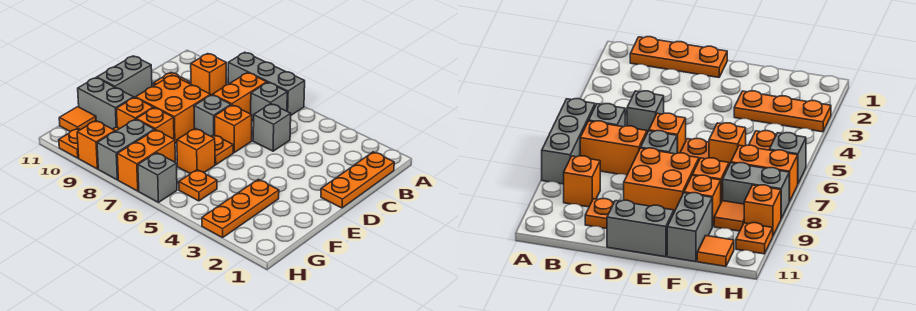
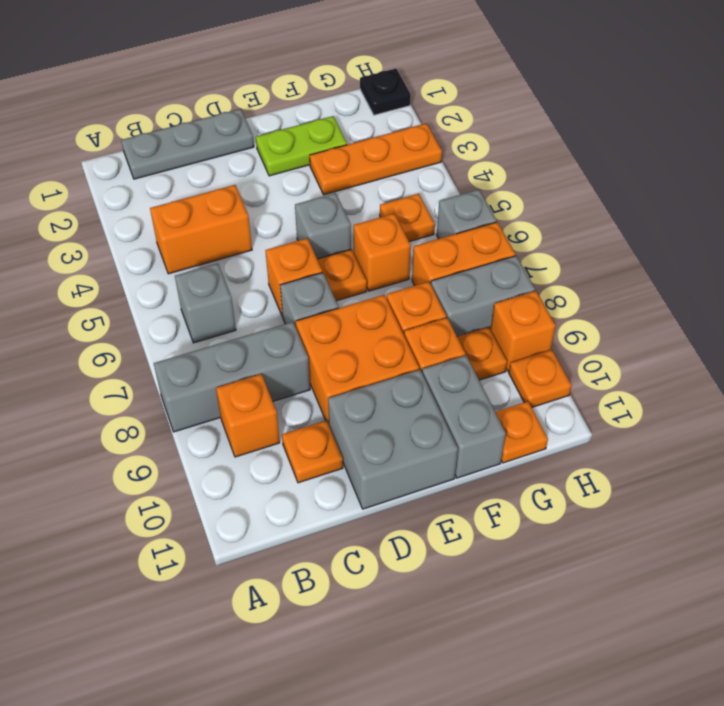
grey brick A6:A8 level 1 -> grey brick A8:C8 level 1
orange plate B1:D1 level 1 -> grey plate B1:D1 level 1
orange brick B7:C7 level 1 -> orange brick B4:C4 level 1
grey brick C5 level 1 -> grey brick E5 level 1
grey brick D11:E11 level 1 -> grey brick D10:E11 level 1
none -> lime plate E2:F2 level 1
orange tile G9 level 1 -> orange plate G9 level 1
orange tile G11 level 1 -> orange plate G11 level 1
none -> black plate H1 level 1

